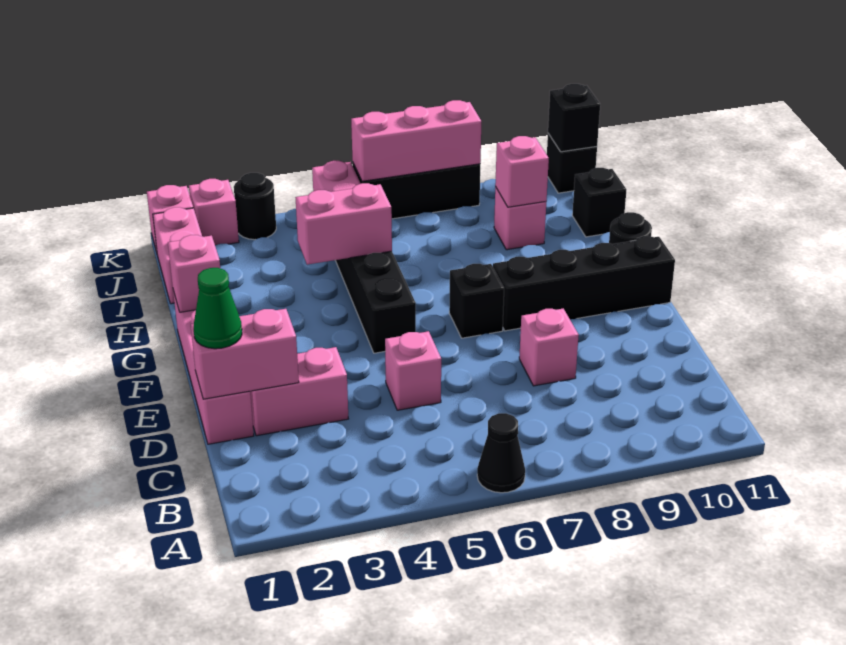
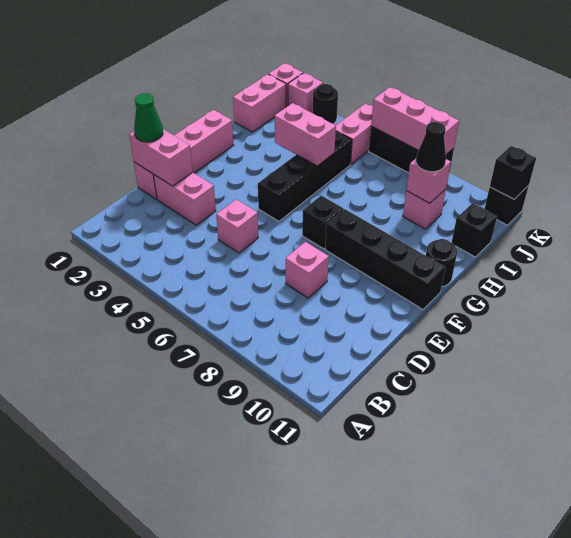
black cone A6 level 1 -> black cone I9 level 3
pink brick G1 level 2 -> none

